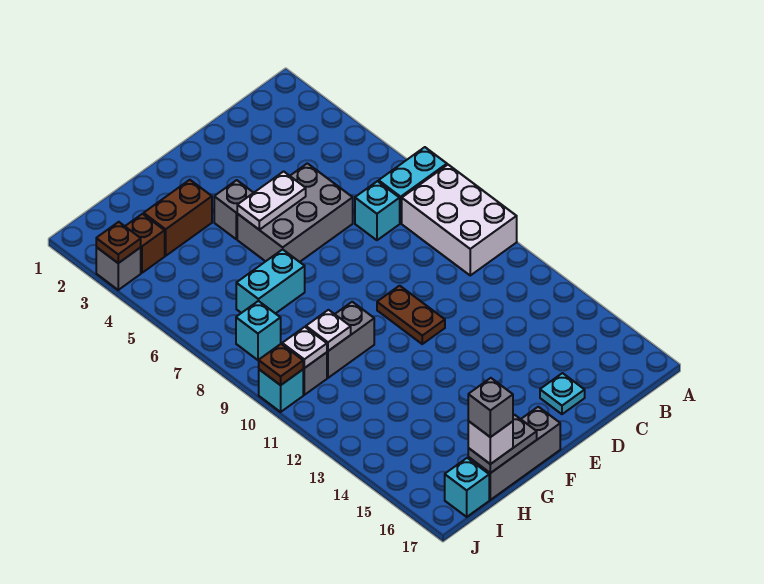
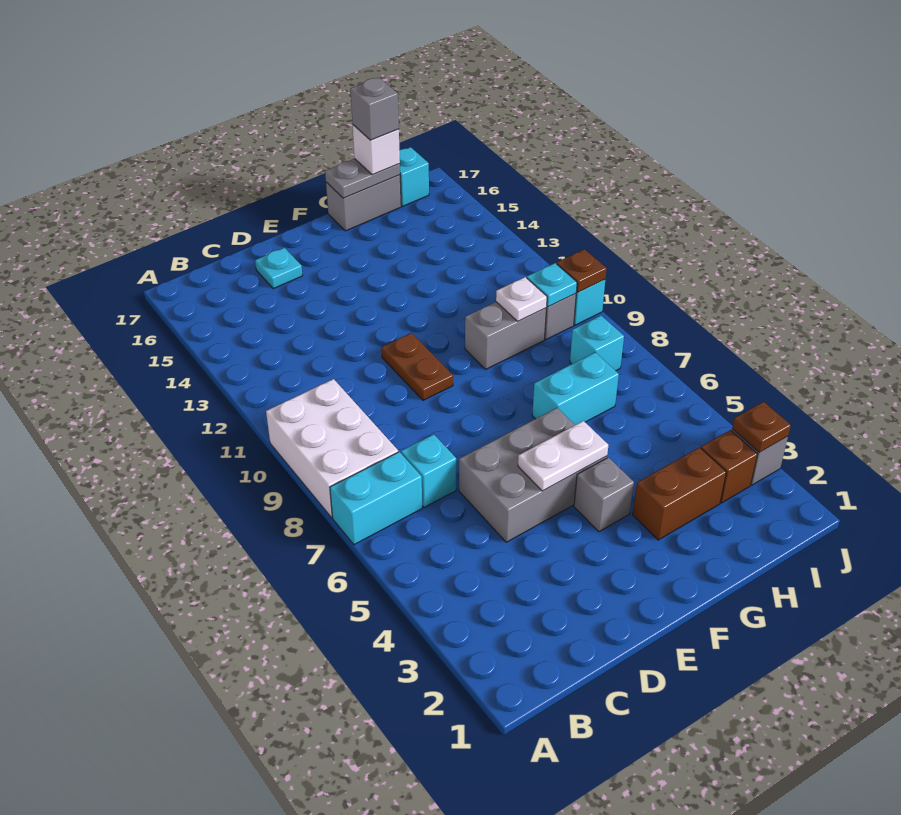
grey brick F17:H17 level 1 -> grey brick G17:H17 level 1
white plate I10 level 2 -> cyan plate I10 level 2

